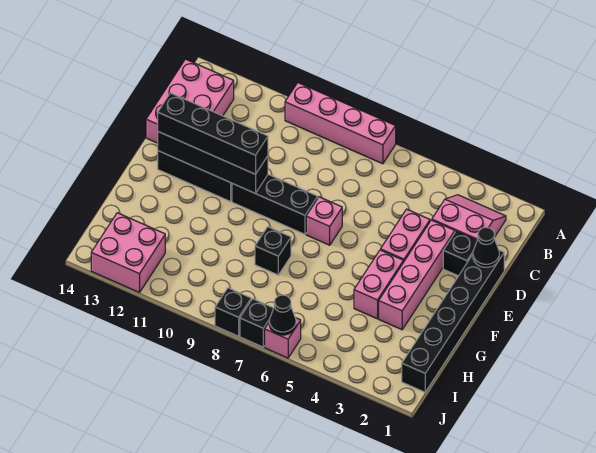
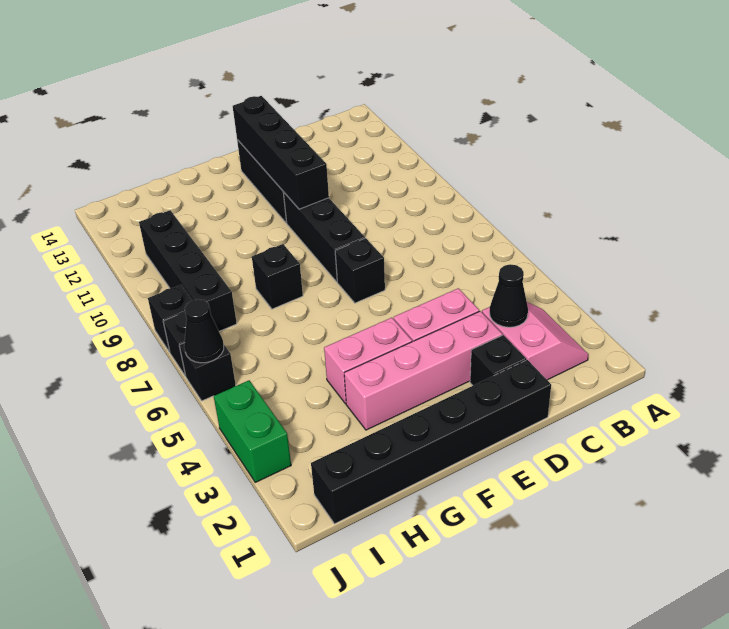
pink brick A7:A10 level 1 -> none
pink brick B13:D14 level 1 -> none
black cone D1 level 2 -> black cone C3 level 2
pink brick E7 level 1 -> black brick E7 level 1
black brick E10:E13 level 3 -> black brick I8:I11 level 1
pink brick I12:J13 level 1 -> none
none -> green brick J3:J4 level 1
pink brick J6 level 1 -> black brick J6 level 1

